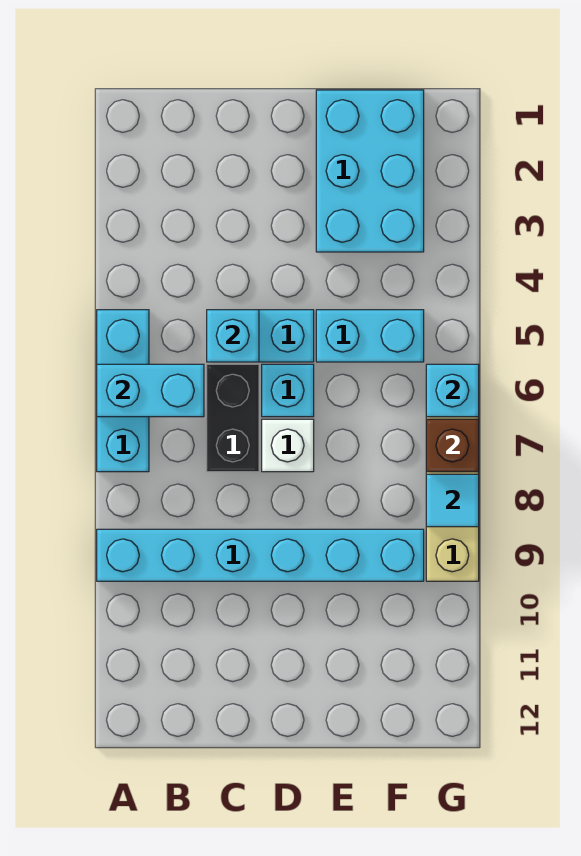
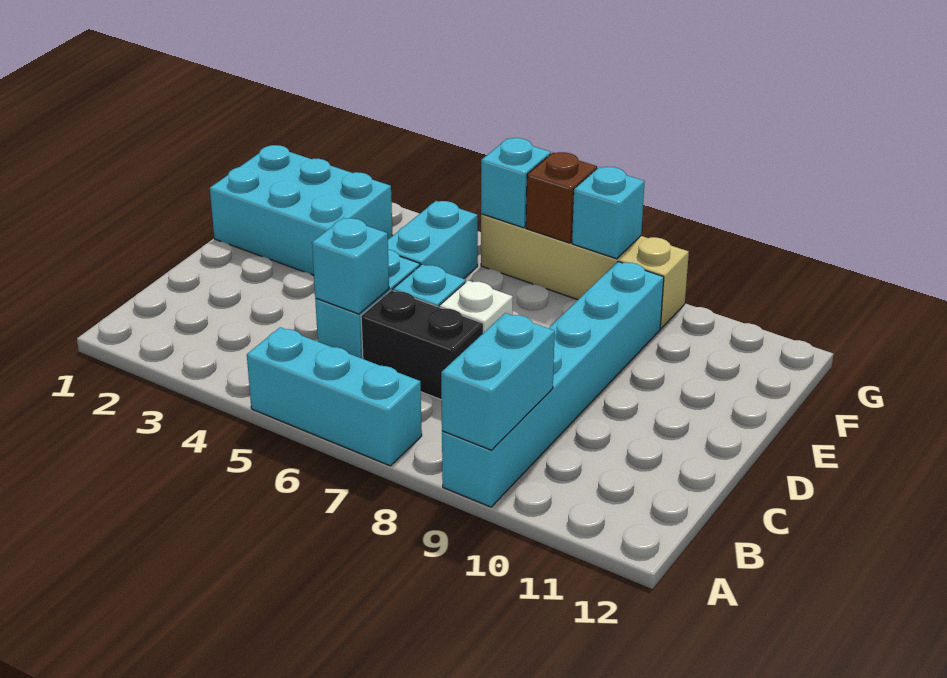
cyan brick A6:B6 level 2 -> cyan brick A9:B9 level 2
cyan tile G8 level 2 -> cyan brick G8 level 2

